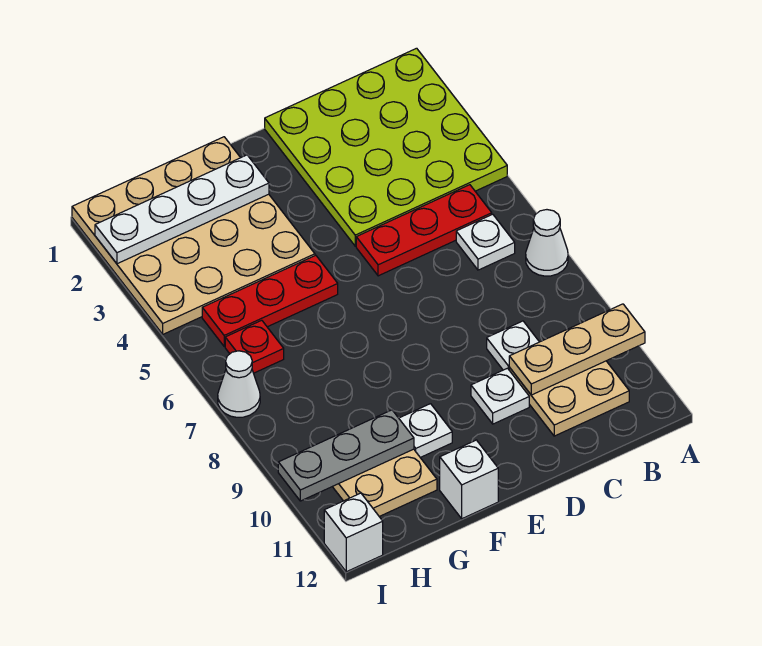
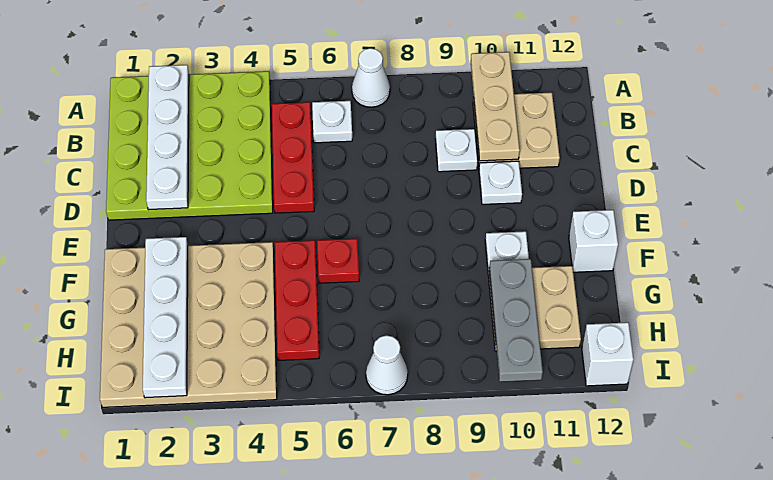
none -> white plate A2:D2 level 2
red plate H6 level 1 -> red plate F6 level 1

